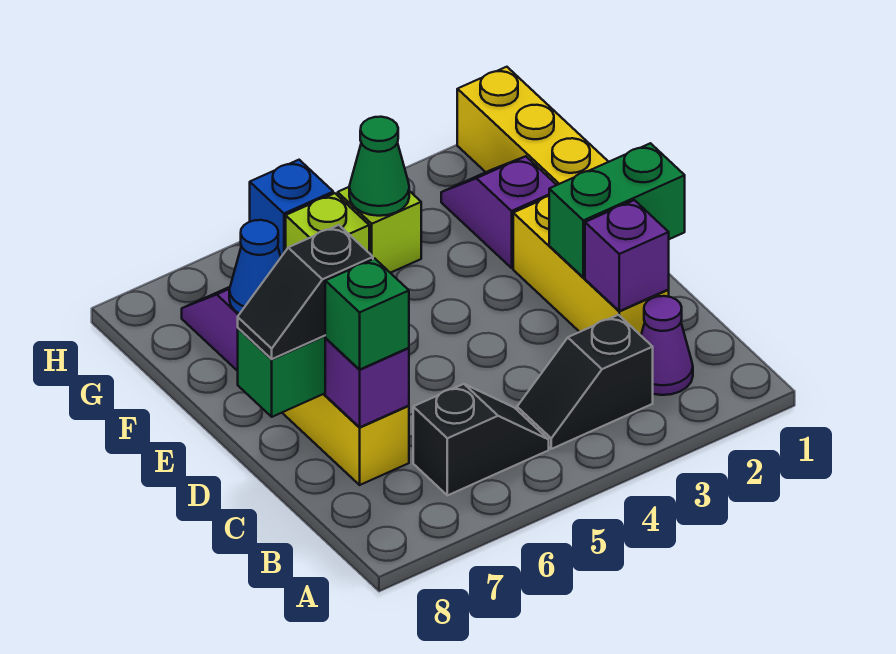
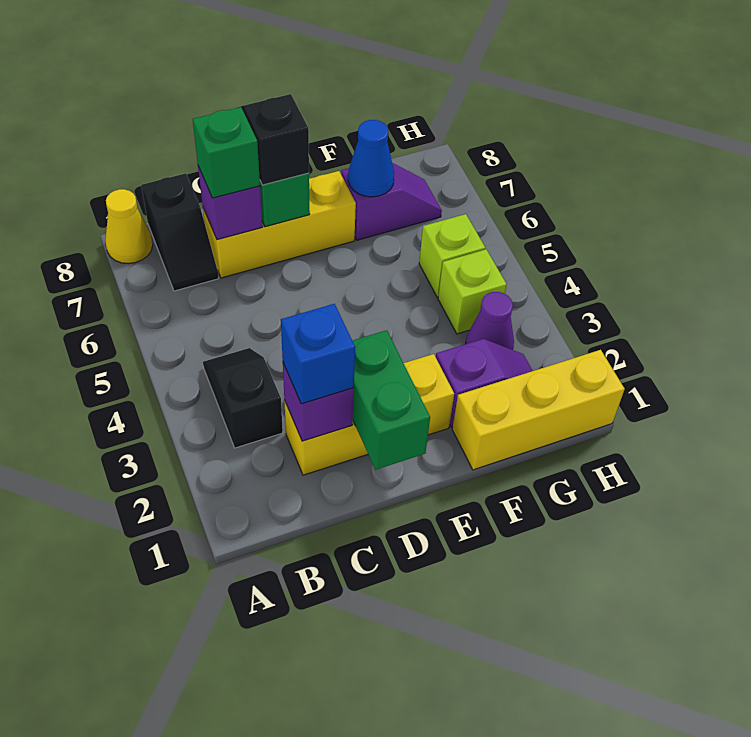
none -> yellow cone A8 level 1
purple cone B2 level 1 -> purple cone G3 level 1
black slope B5:B6 level 1 top 6 -> black slope B7:B8 level 1 top 8
green cone G4 level 2 -> none
blue brick H5 level 1 -> blue brick C2 level 3

